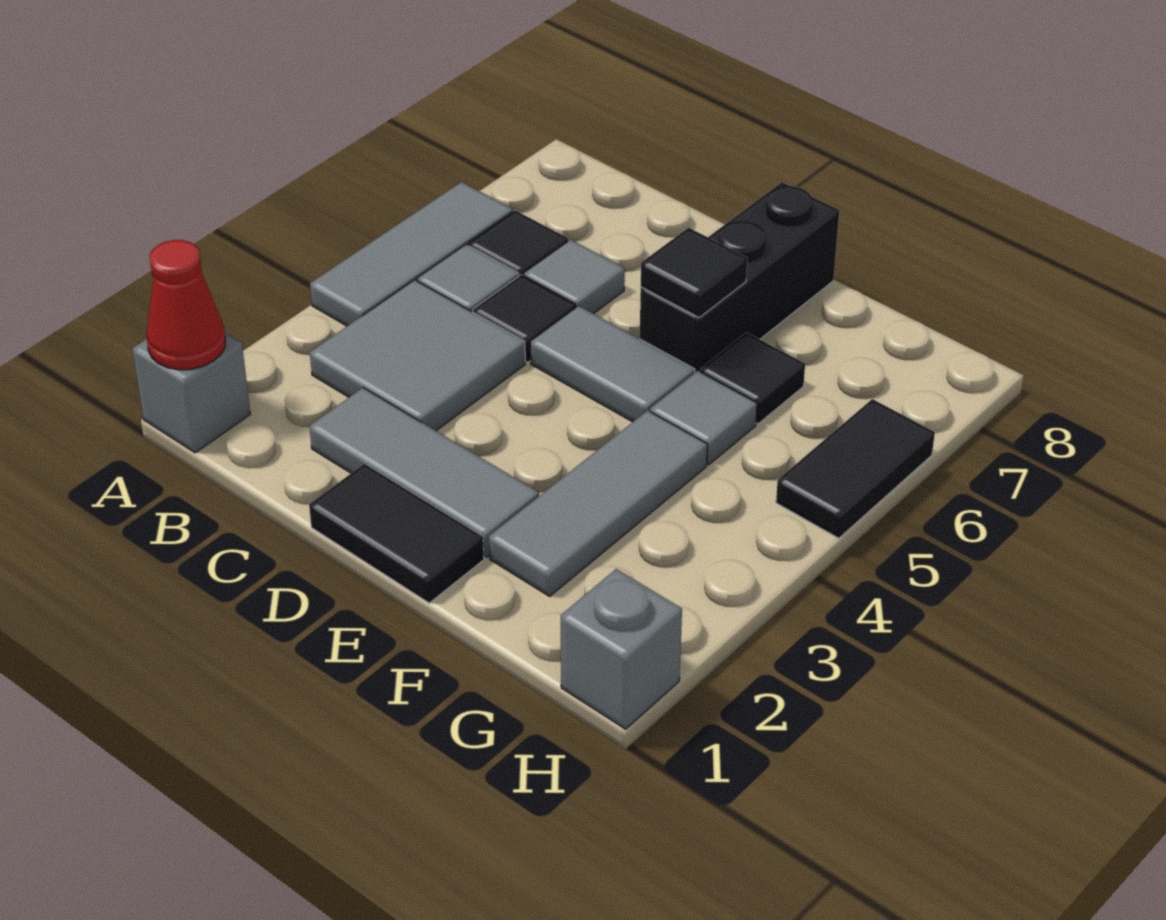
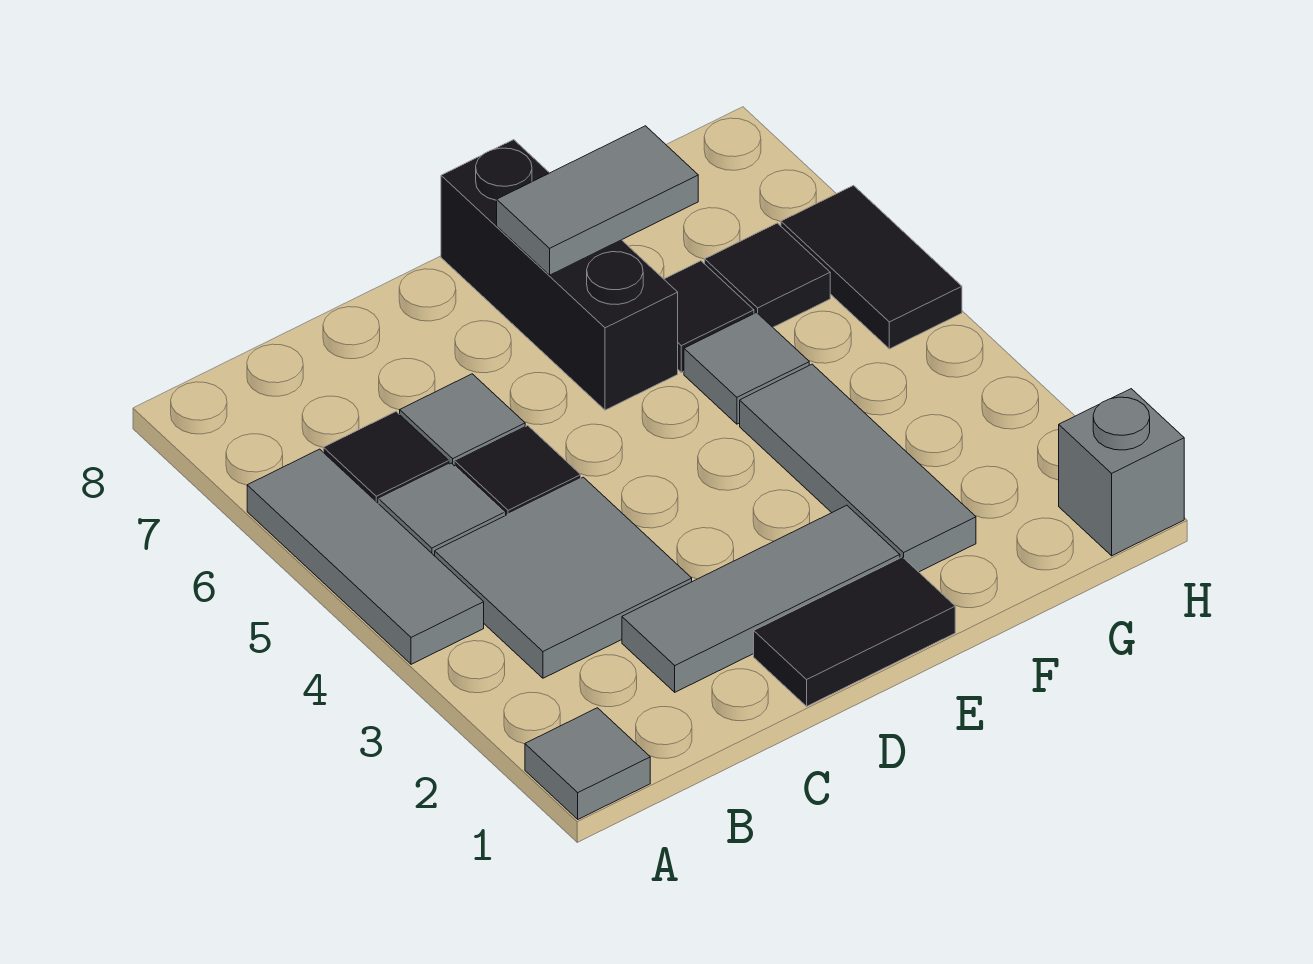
grey brick A1 level 1 -> grey tile A1 level 1
red cone A1 level 2 -> none
grey tile D5:E5 level 1 -> grey tile E7:F7 level 2
black tile E6 level 2 -> black tile G6 level 1

